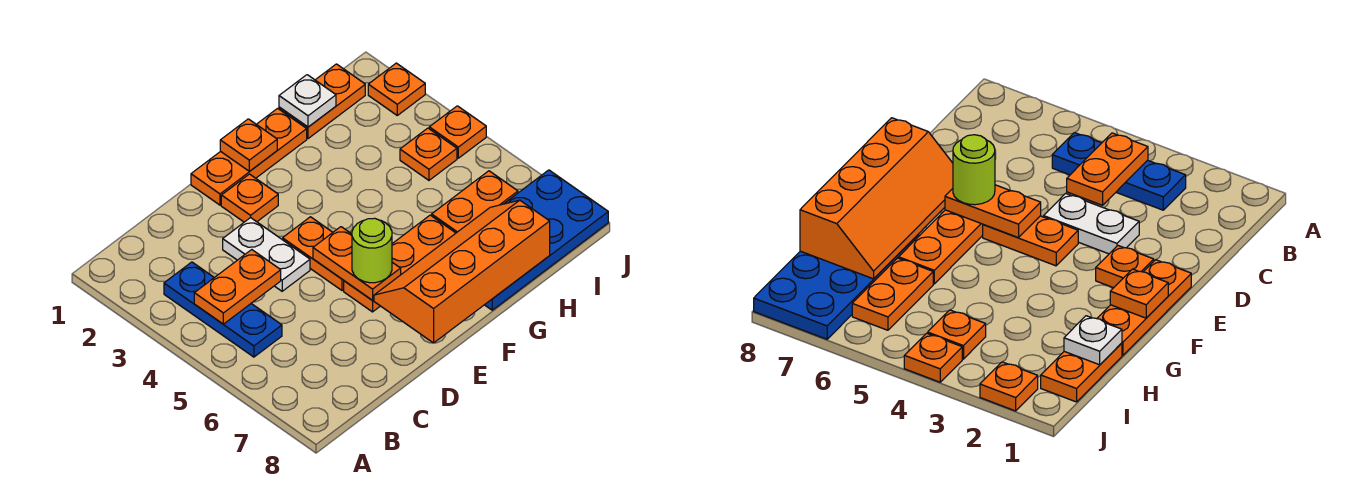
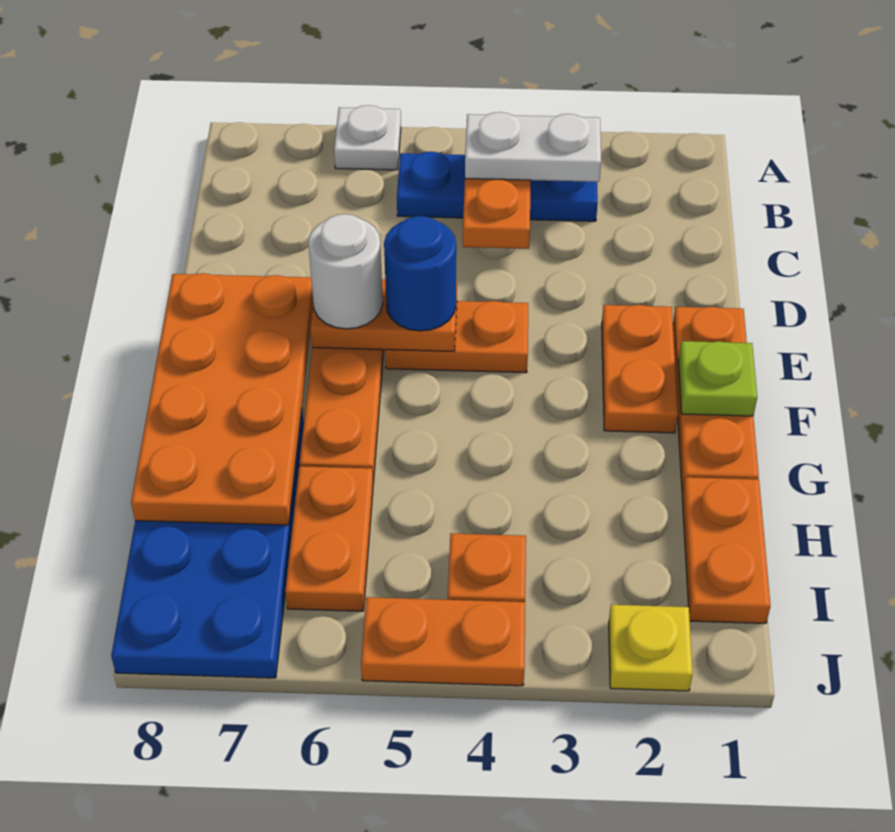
white plate D3:D4 level 1 -> white plate B3:B4 level 3
orange plate E2 level 1 -> orange plate E2:F2 level 1
none -> blue round brick E5 level 3
lime round brick E6 level 3 -> white round brick E6 level 3
orange slope E7:H8 level 2 top 8 -> orange plate E7:H8 level 2
orange plate F1 level 2 -> lime plate F1 level 2
white plate H1 level 2 -> white plate A6 level 1
orange plate J2 level 1 -> yellow plate J2 level 1
orange plate J4 level 1 -> orange plate J4:J5 level 1

